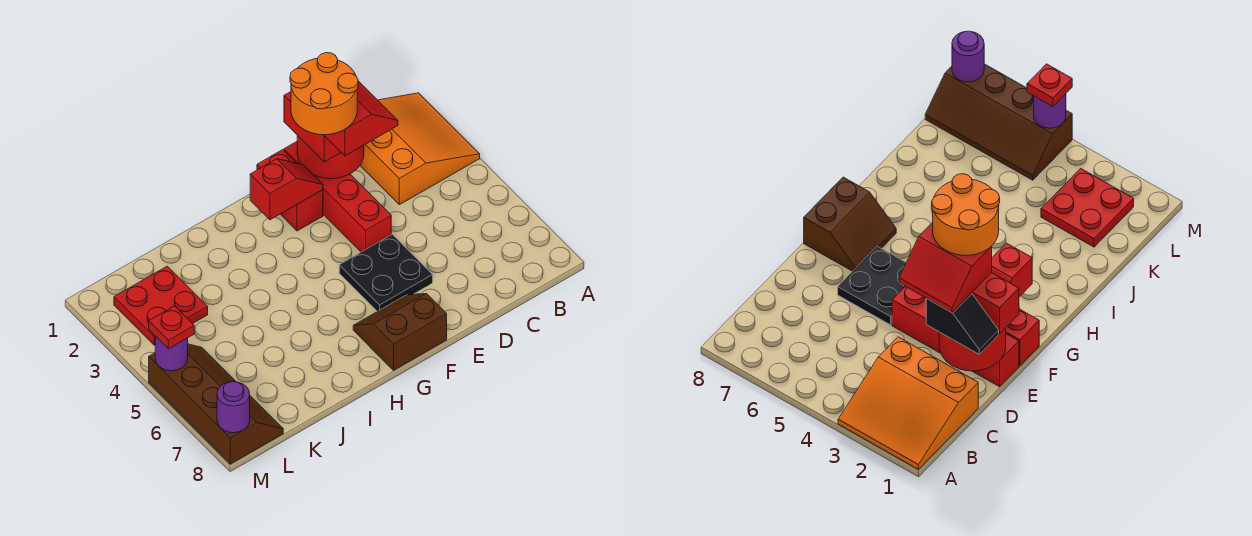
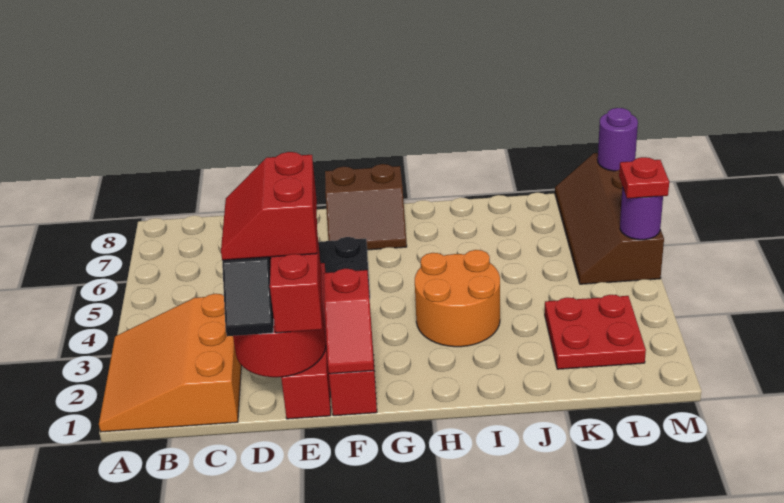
orange round brick E2:F3 level 5 -> orange round brick H3:I4 level 1
red slope F2:G2 level 2 top G -> red slope F1:F2 level 2 top 2

